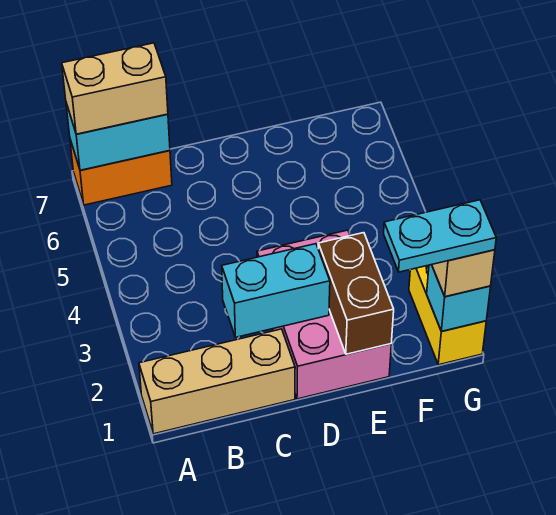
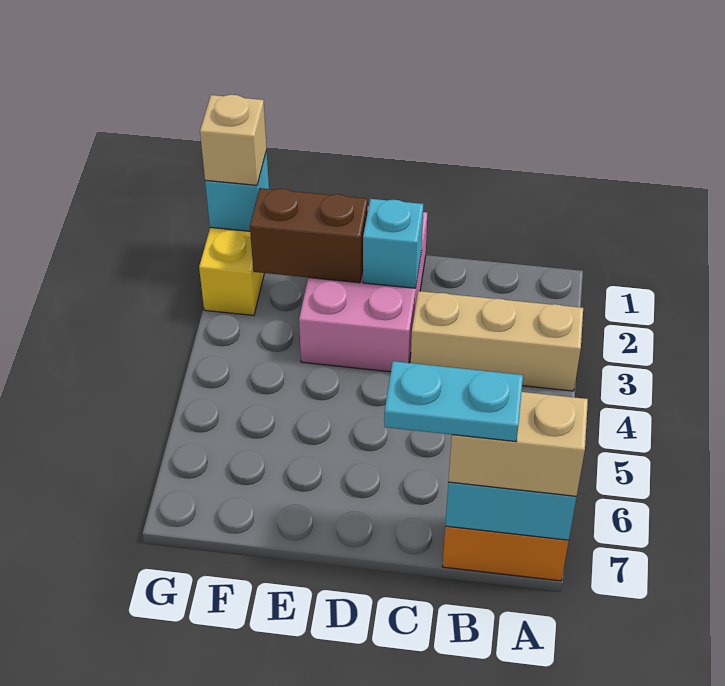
tan brick A1:C1 level 1 -> tan brick A3:C3 level 1
cyan brick C2:D2 level 2 -> cyan brick D2 level 2
brown brick E1:E2 level 2 -> brown brick E2:F2 level 2
cyan plate F1:G1 level 4 -> cyan plate B7:C7 level 4

